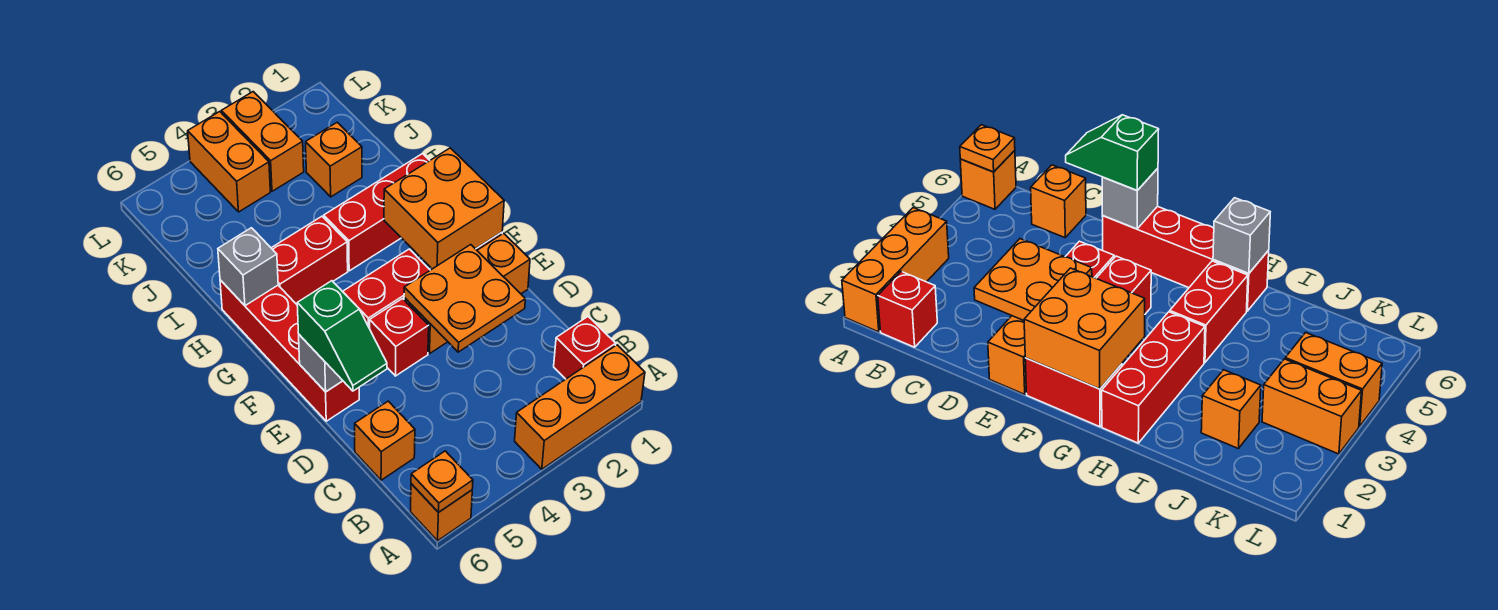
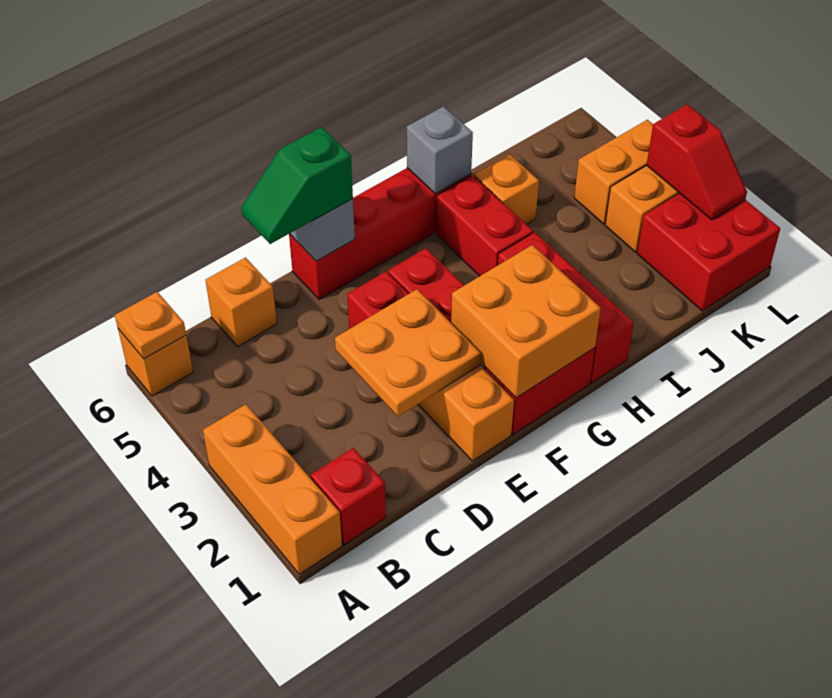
orange brick J2 level 1 -> orange brick I5 level 1
none -> red brick K1:L2 level 1
none -> red slope L2:L3 level 2 top 3

